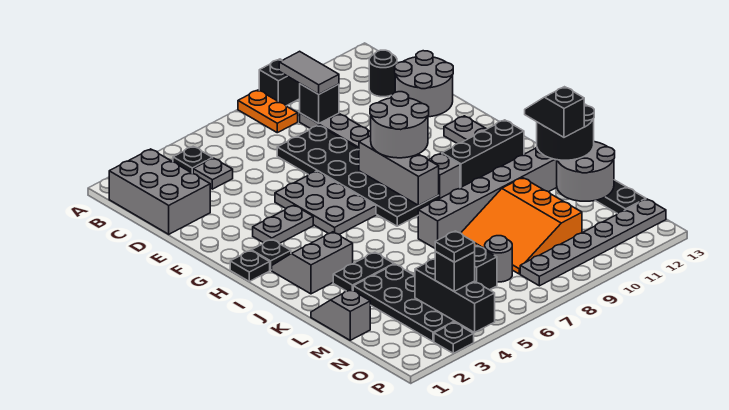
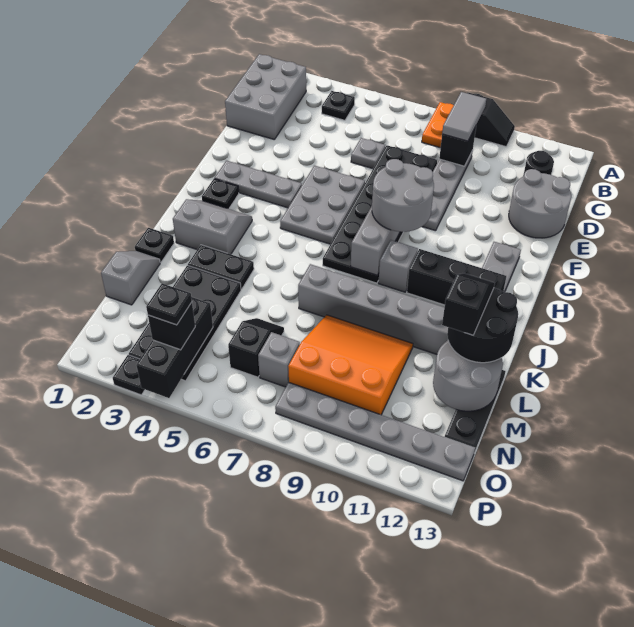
grey plate C4 level 1 -> grey plate D6 level 1
grey plate G3:G4 level 1 -> grey plate G2:G4 level 1
black plate H1 level 1 -> black plate K1 level 1
orange slope L8:N10 level 1 top 10 -> orange slope L8:N10 level 1 top N
grey round brick N7 level 1 -> grey brick N7 level 1

